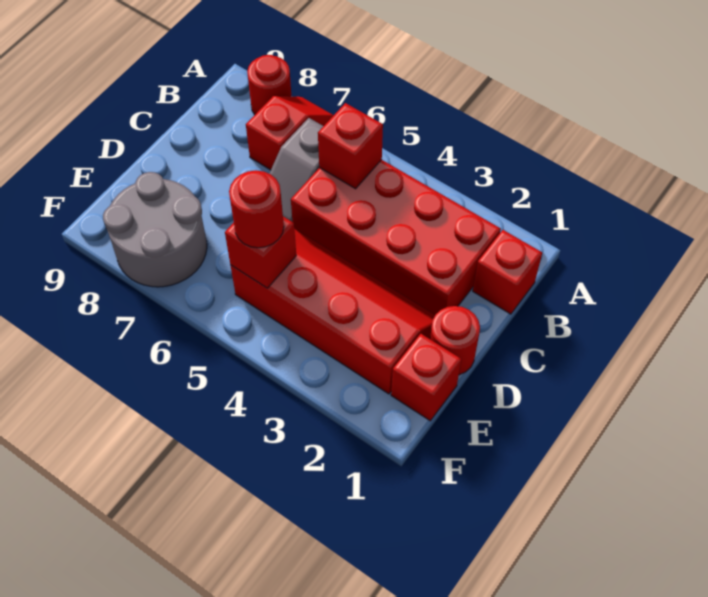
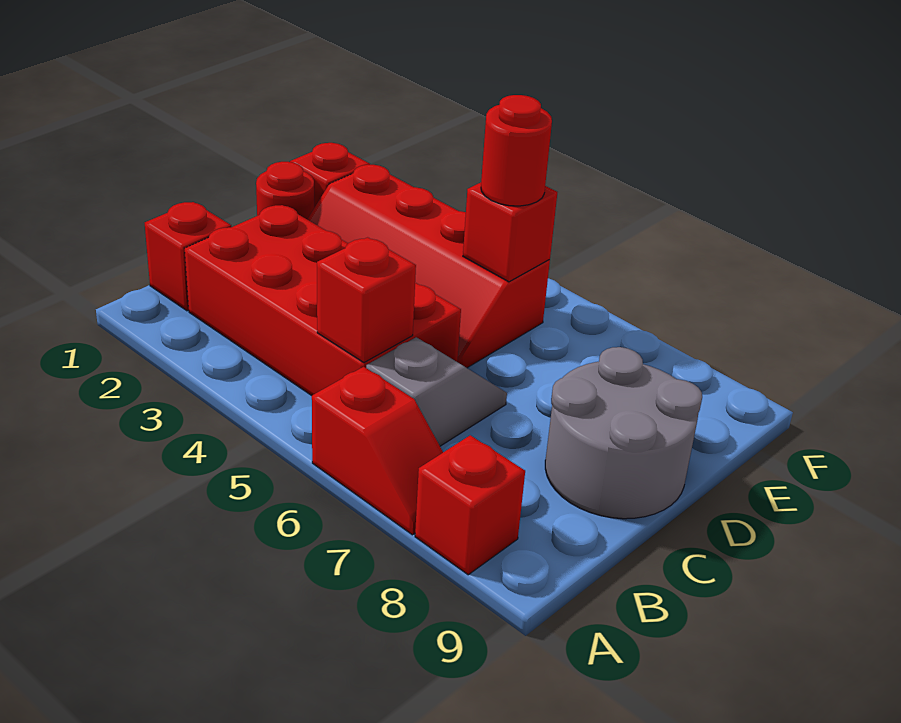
red slope A7:B7 level 1 top B -> red slope A6:A7 level 1 top 6
red round brick A8 level 1 -> red brick A8 level 1
grey round brick E7:F8 level 1 -> grey round brick C8:D9 level 1

